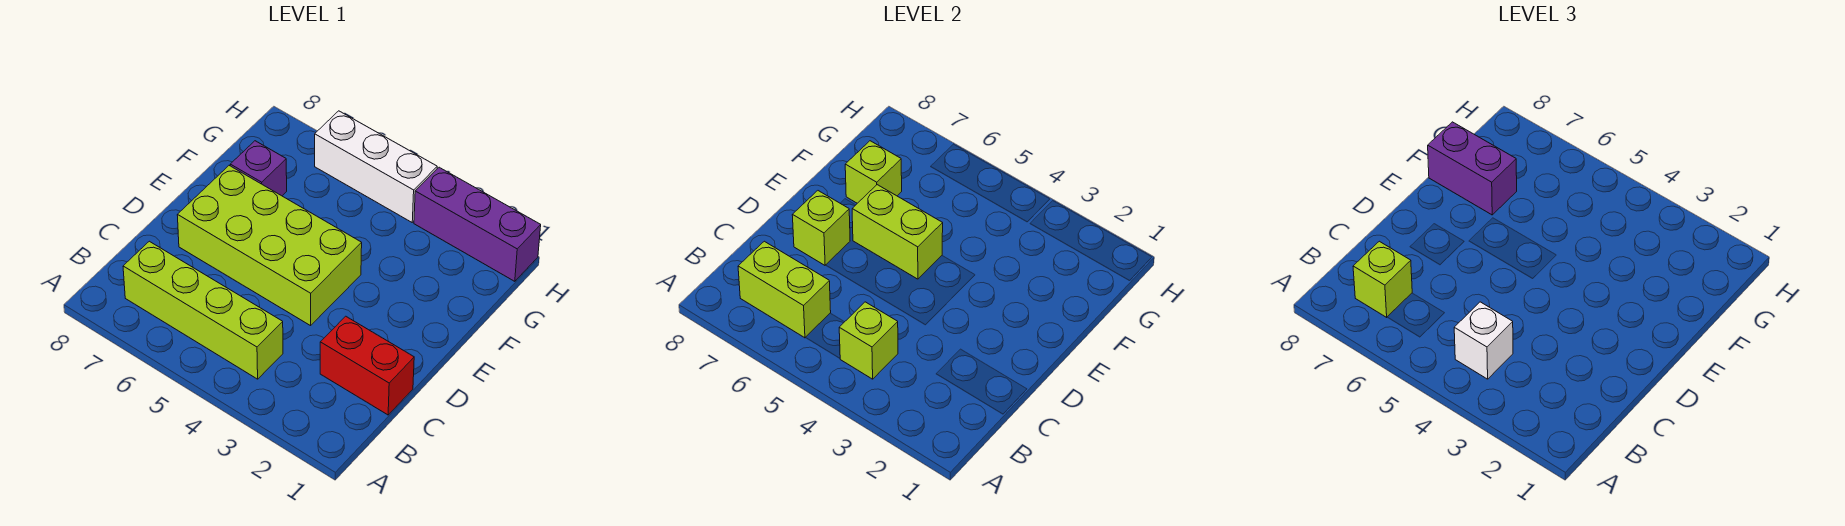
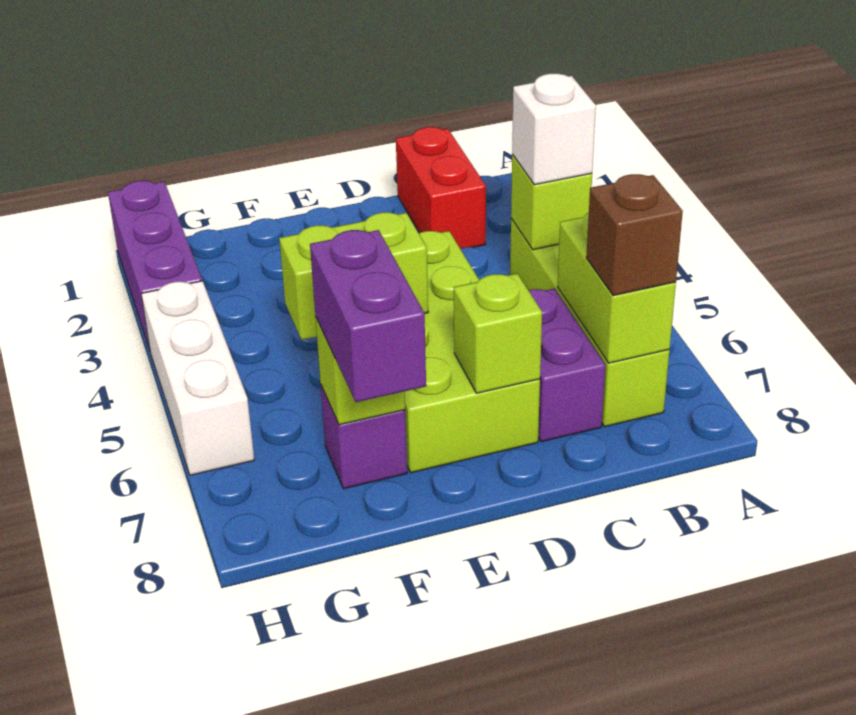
lime brick B7 level 3 -> brown brick B7 level 3
none -> purple brick C6:C7 level 1
lime brick E5:E6 level 2 -> lime brick E5:F5 level 2

